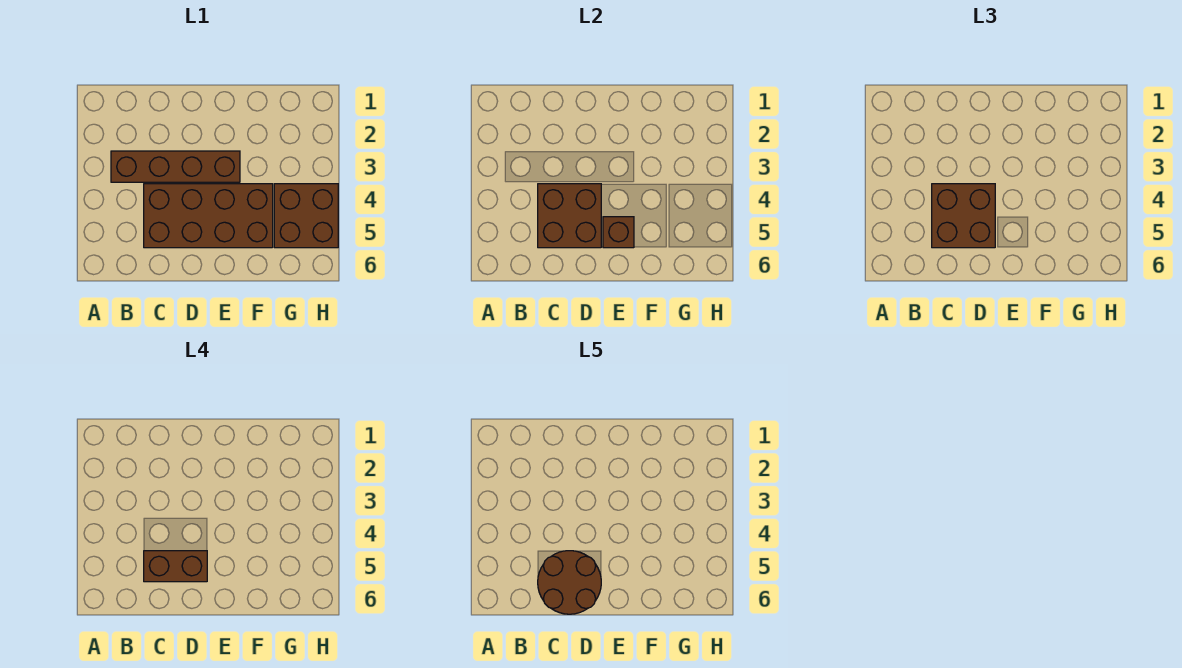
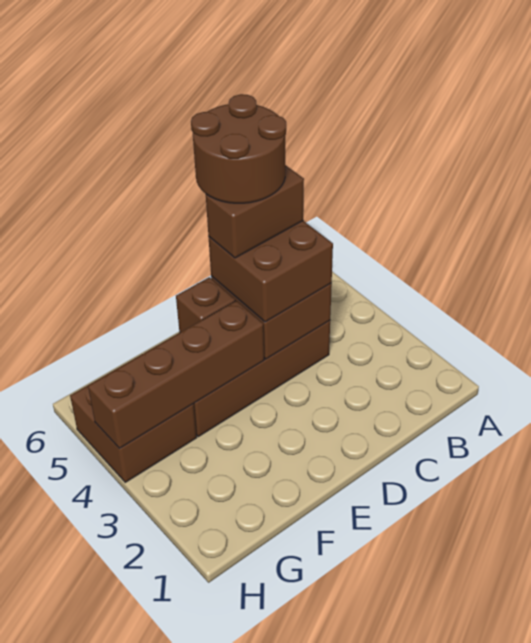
brown brick B3:E3 level 1 -> brown brick E4:H4 level 2

